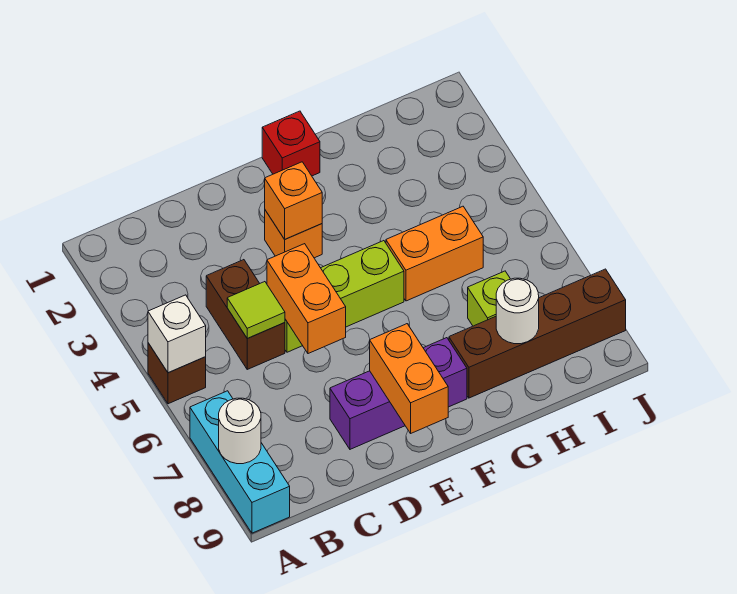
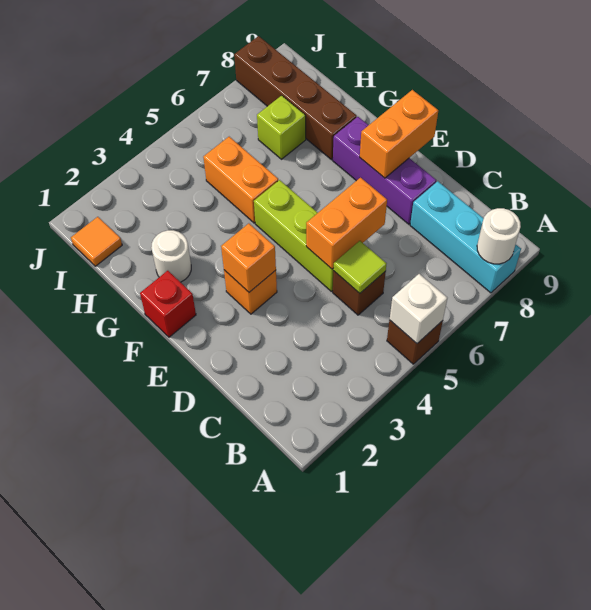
cyan brick A7:A9 level 1 -> cyan brick A8:C8 level 1
brown brick C4:C5 level 1 -> brown brick C5 level 1
white round brick H8 level 2 -> white round brick G2 level 1
none -> orange tile I1 level 1

